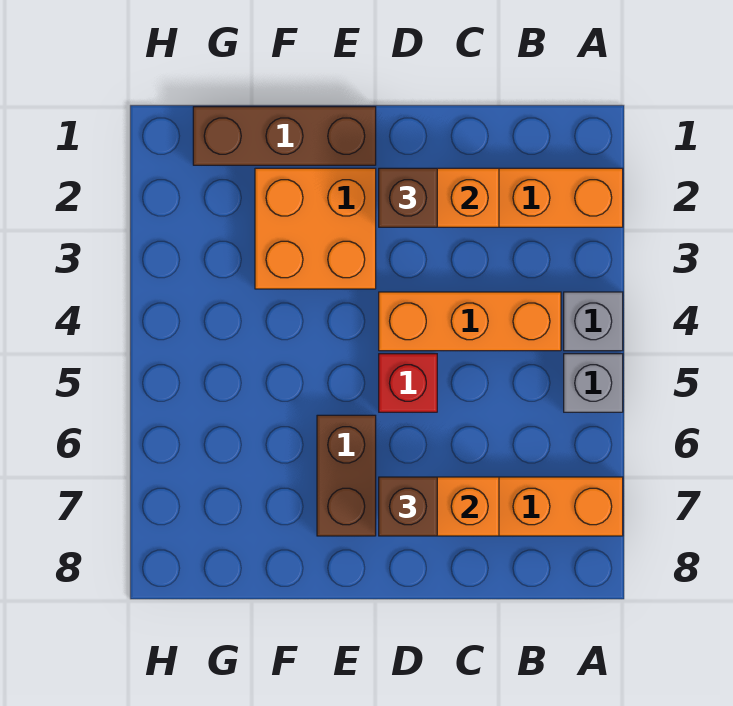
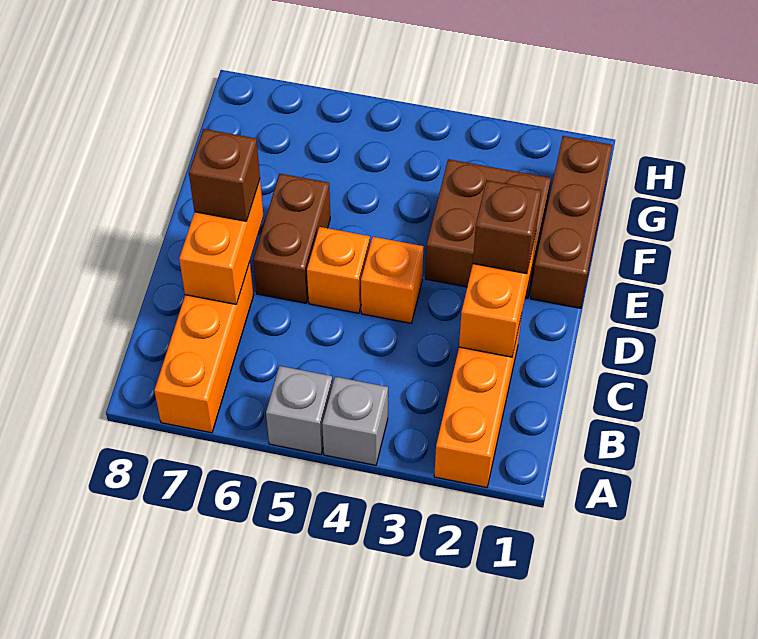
orange brick B4:D4 level 1 -> orange brick D4 level 1
red brick D5 level 1 -> orange brick D5 level 1
orange brick E2:F3 level 1 -> brown brick E2:F3 level 1
brown brick E6:E7 level 1 -> brown brick D6:E6 level 1

